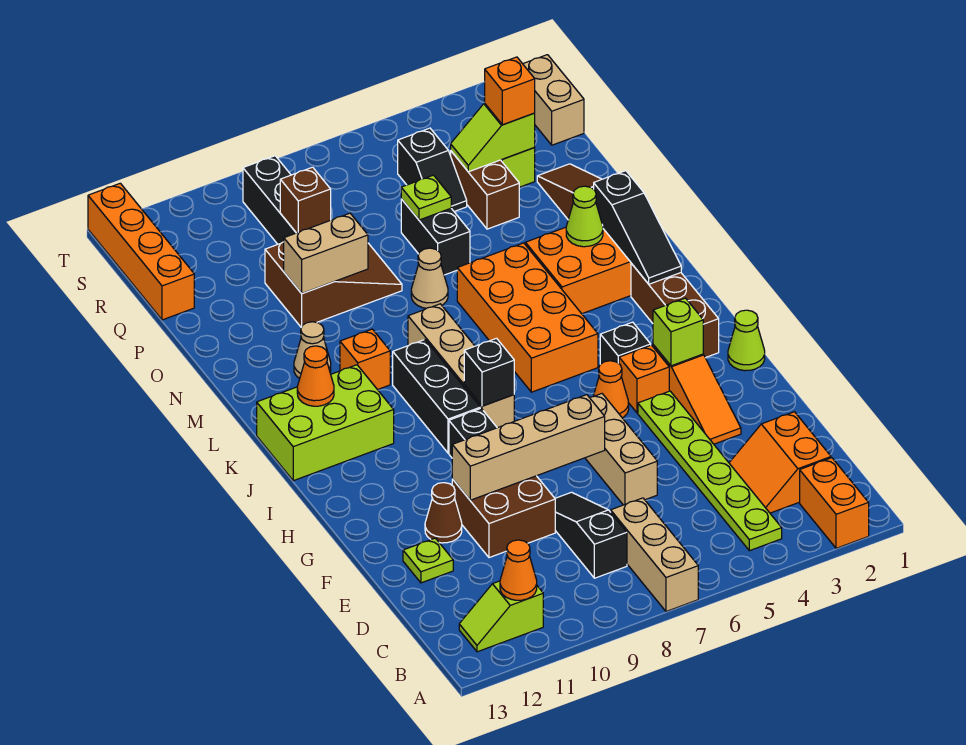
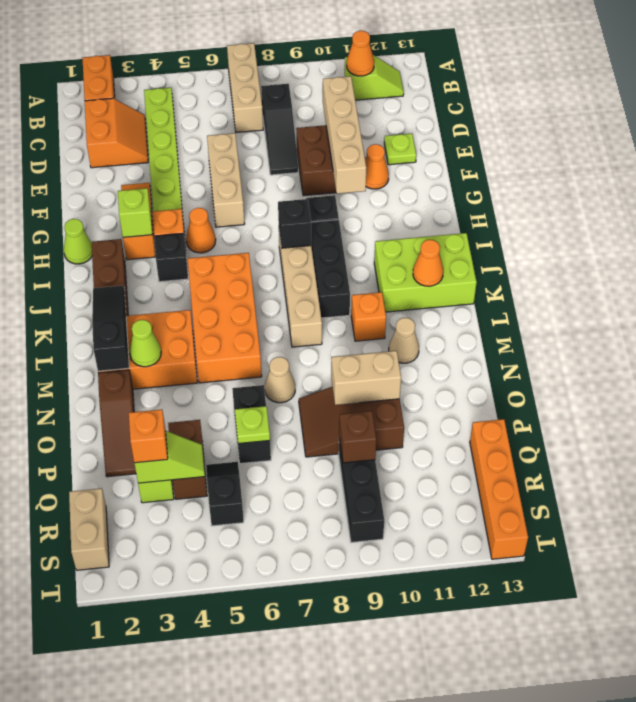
tan brick F7:F10 level 2 -> tan brick D10:G10 level 2
brown cone F11 level 1 -> orange cone F11 level 1

